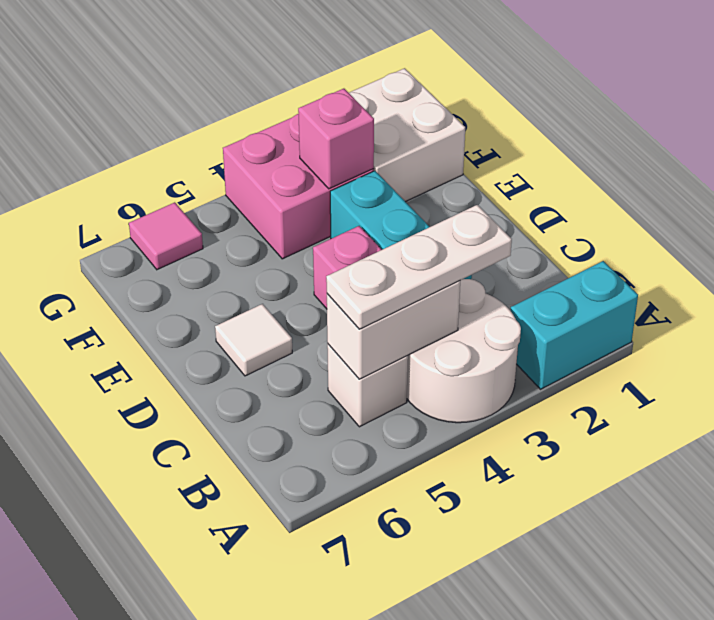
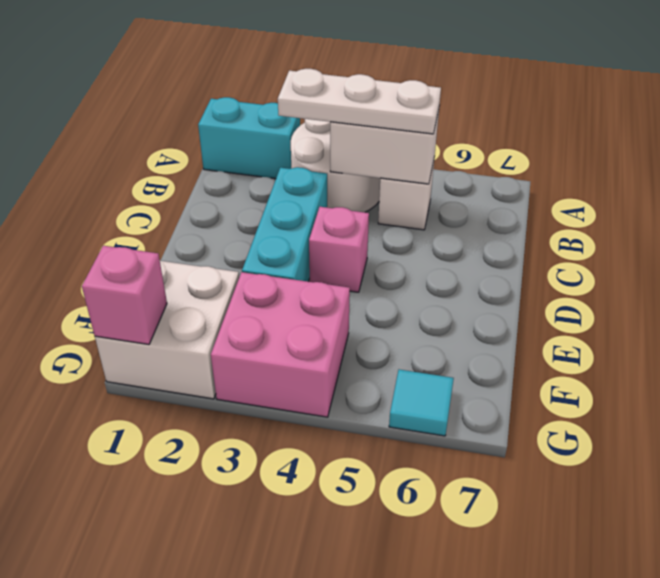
white tile D6 level 1 -> none
pink brick F3 level 2 -> pink brick G1 level 2
pink tile G6 level 1 -> cyan tile G6 level 1

